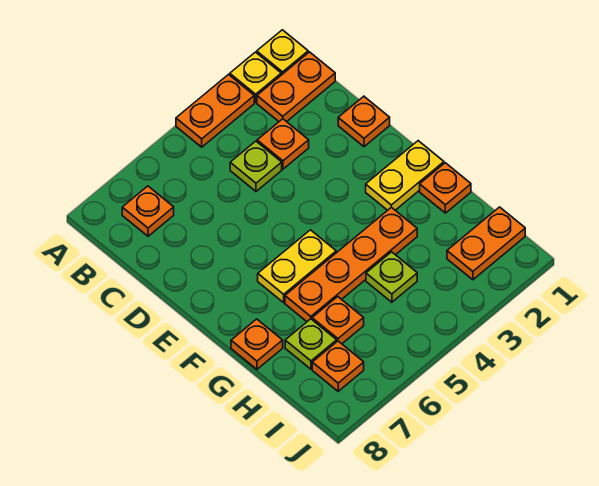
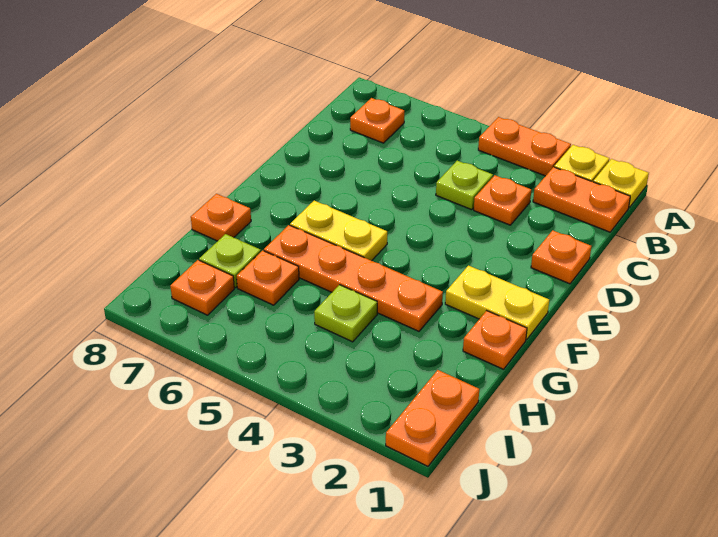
orange plate I1:I2 level 1 -> orange plate I1:J1 level 1

